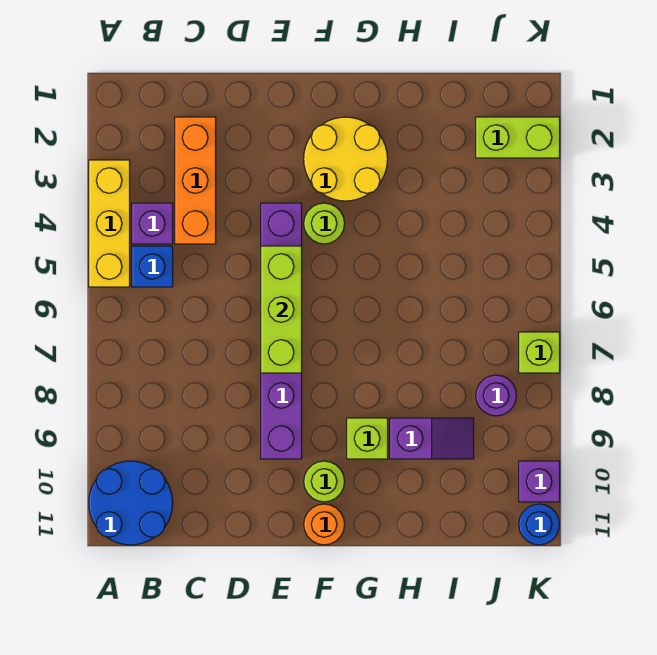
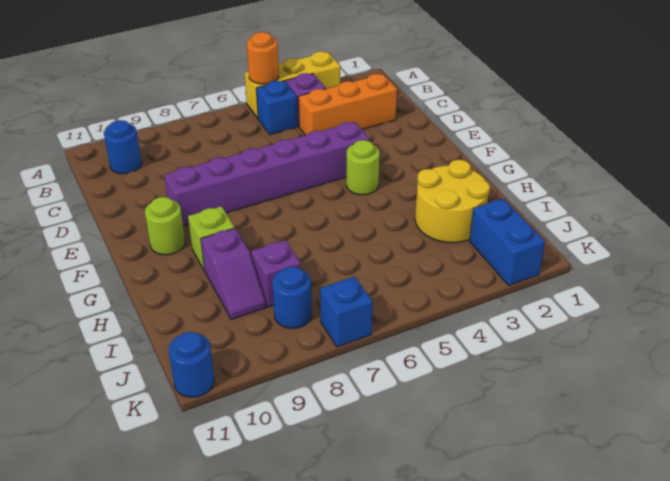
blue round brick A10:B11 level 1 -> blue round brick B10 level 1
lime brick E5:E7 level 2 -> none
yellow round brick F2:G3 level 1 -> yellow round brick H2:I3 level 1
orange round brick F11 level 1 -> orange round brick A5 level 2
lime brick J2:K2 level 1 -> blue brick J2:K2 level 1
purple round brick J8 level 1 -> blue round brick J8 level 1
lime brick K7 level 1 -> blue brick K7 level 1
purple brick K10 level 1 -> purple brick I8 level 1

